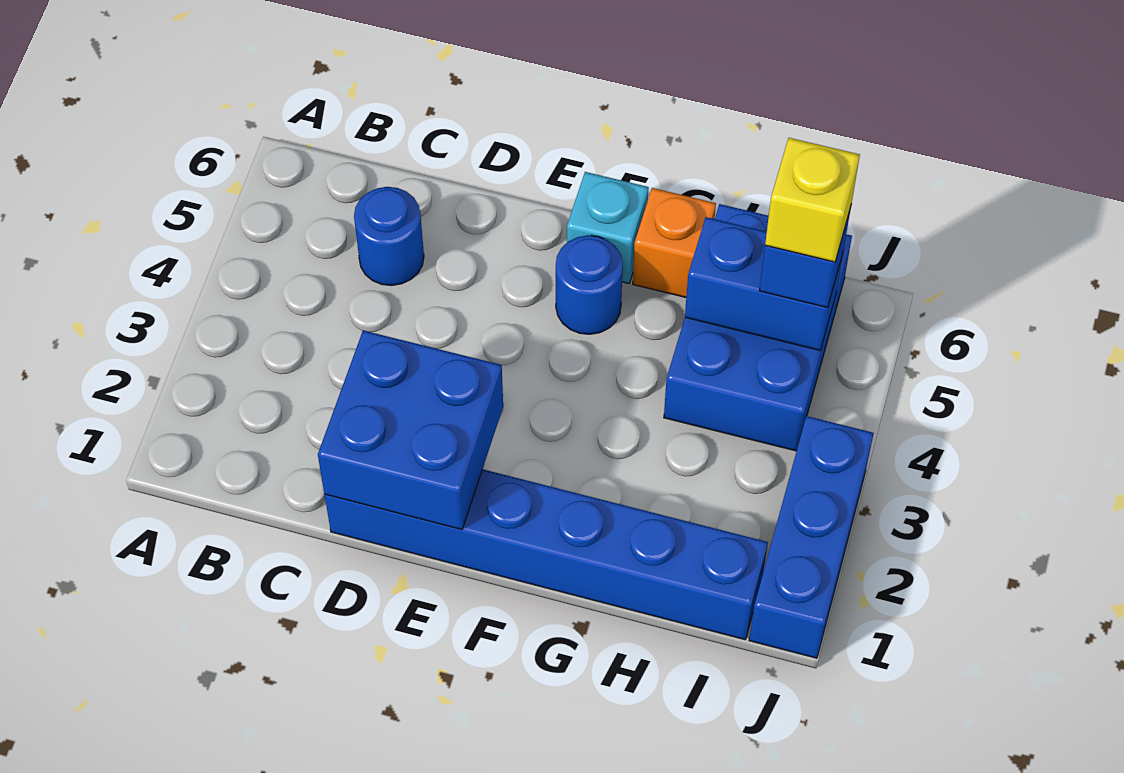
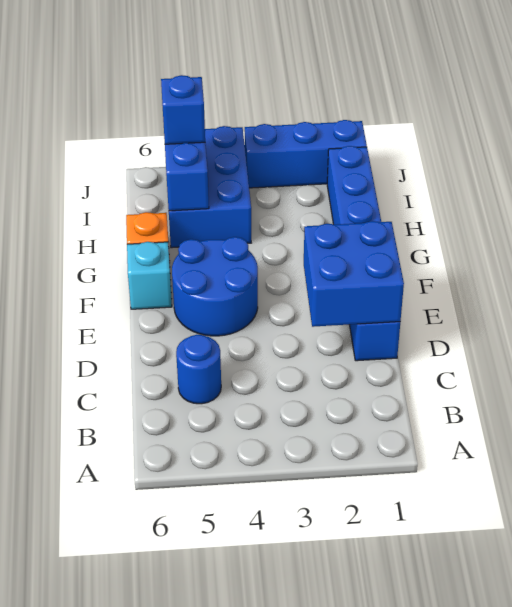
blue round brick F5 level 1 -> blue round brick E4:F5 level 1
blue brick H4:I6 level 1 -> blue brick H4:J5 level 1
yellow brick I5 level 4 -> none

